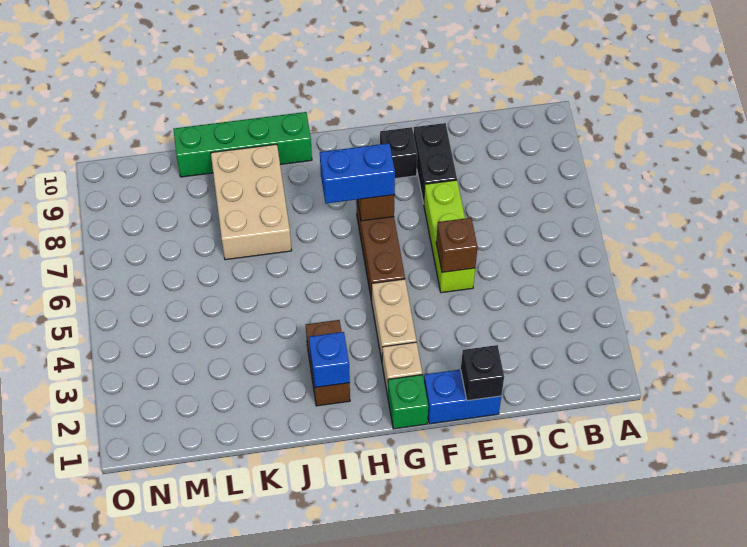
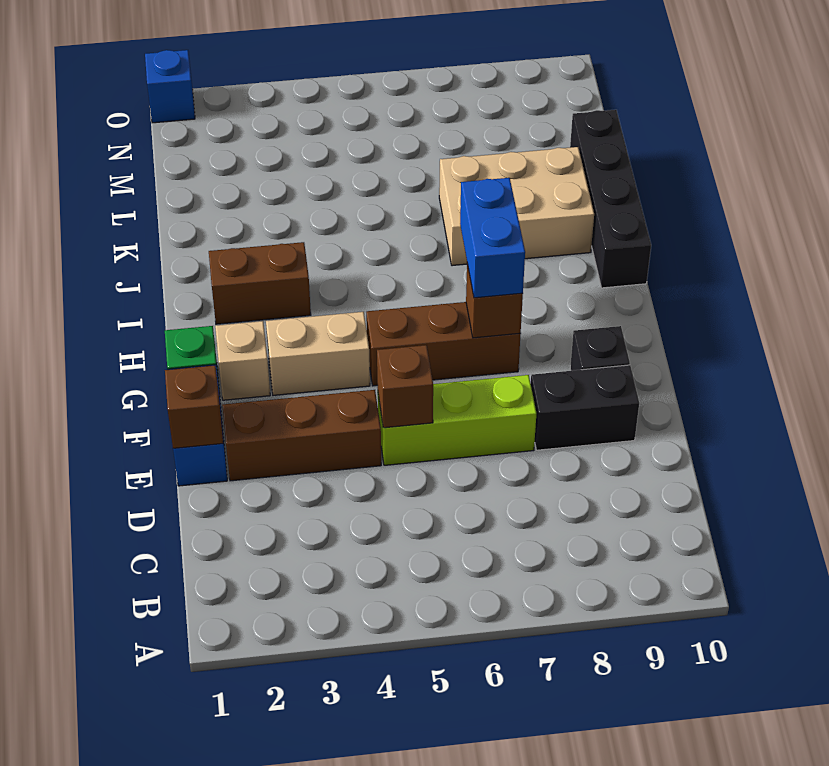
black brick E1 level 2 -> brown brick E1 level 2
none -> brown brick E2:E4 level 1
blue brick I2 level 2 -> blue brick O1 level 1
green brick I10:L10 level 1 -> black brick I10:L10 level 1

